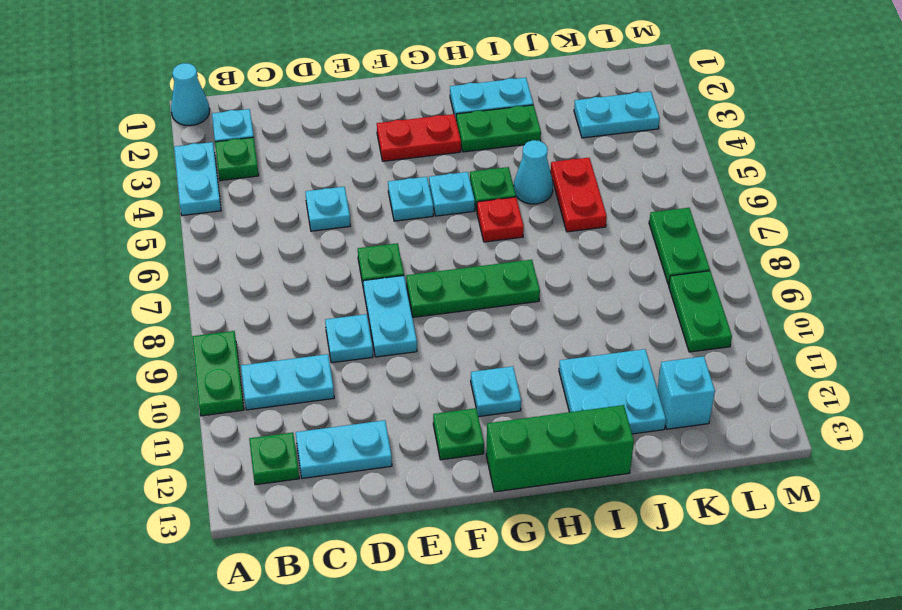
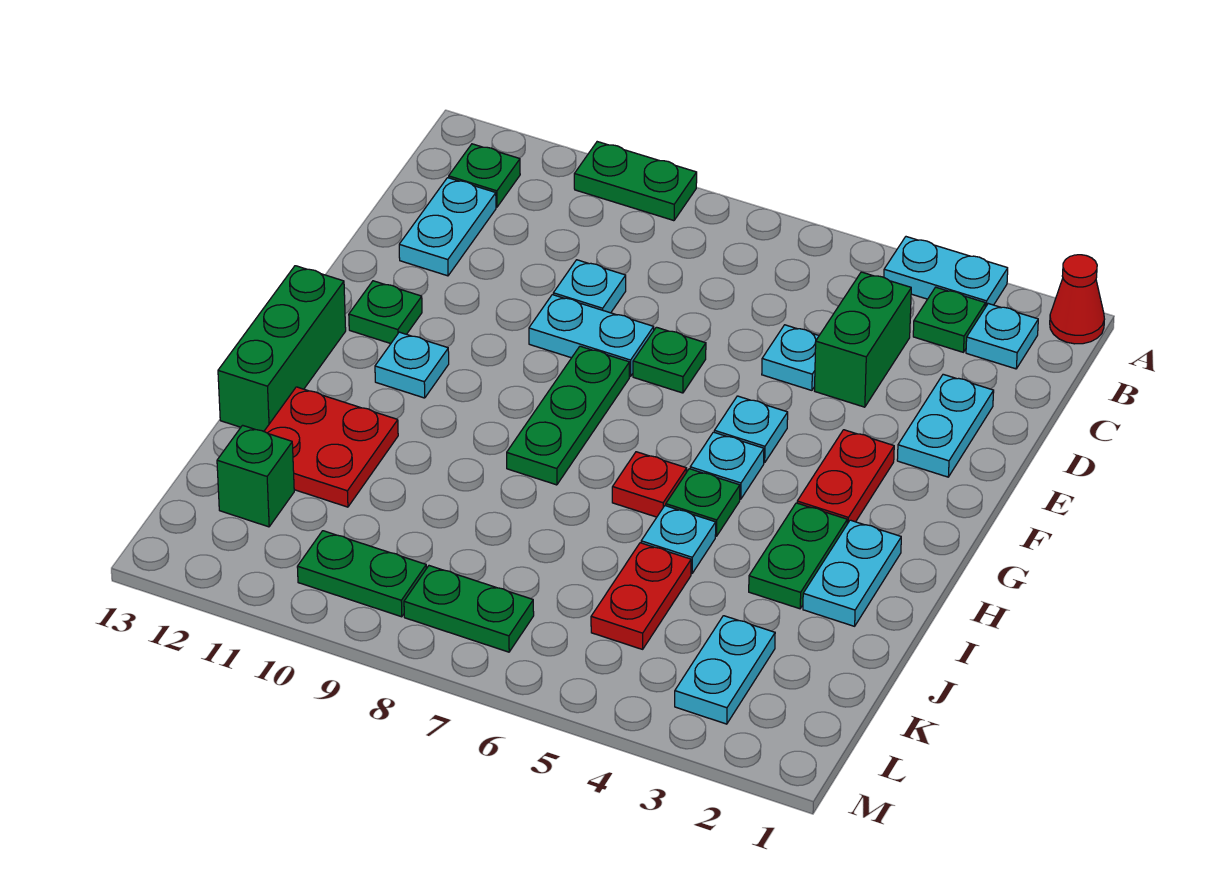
cyan cone A1 level 1 -> red cone A1 level 1
cyan plate B10:C10 level 1 -> cyan plate D2:E2 level 1
none -> green brick C4:D4 level 1
cyan cone I5 level 1 -> cyan plate I5 level 1
cyan plate I11:J12 level 1 -> red plate I11:J12 level 1
red plate J5:J6 level 1 -> red plate J5:K5 level 1
cyan brick K12 level 1 -> green brick K12 level 1

